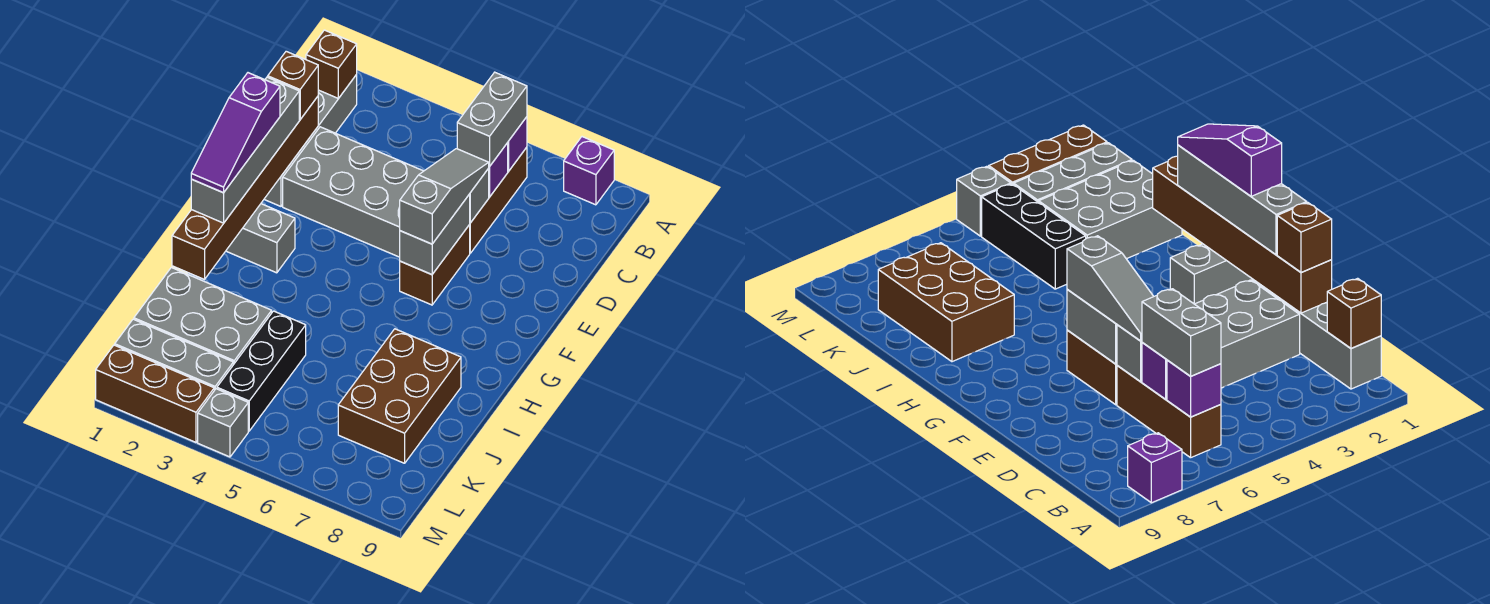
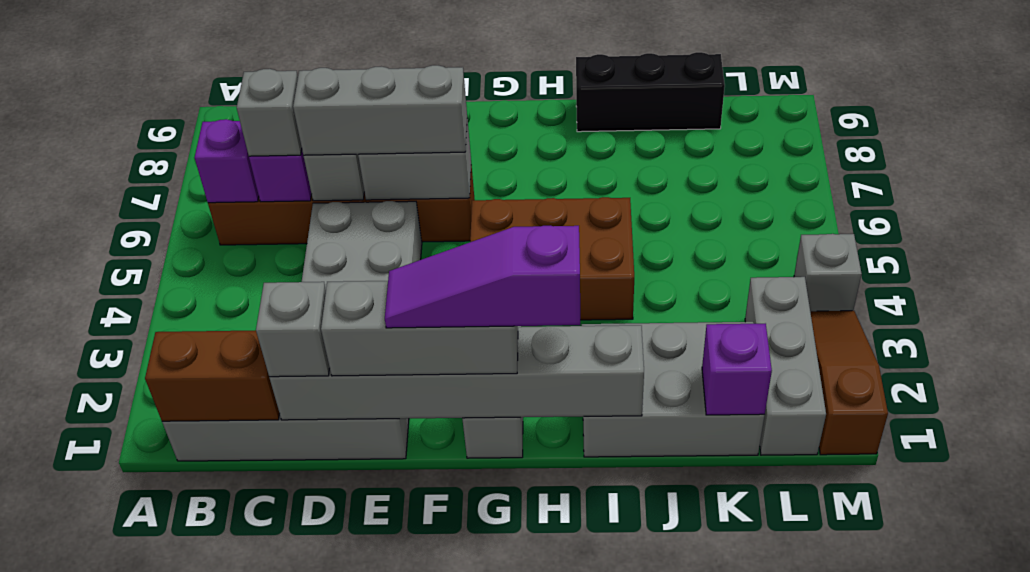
purple brick A8 level 1 -> purple brick K1 level 2
brown brick B1 level 2 -> brown brick B1:C1 level 2
grey brick B6:C6 level 3 -> grey brick C6 level 3
brown brick D1:I1 level 2 -> grey brick D1:I1 level 2
brown brick D1 level 3 -> grey brick D1 level 3
grey slope D6:F6 level 3 top F -> grey brick D6:F6 level 3
grey brick E1:H1 level 3 -> grey brick E1:G1 level 3
purple slope F1:H1 level 4 top F -> purple slope F1:H1 level 4 top H
brown brick I7:K8 level 1 -> brown brick G4:I5 level 1
grey brick J1:K3 level 1 -> grey brick I1:K2 level 1
black brick J4:L4 level 1 -> black brick I9:K9 level 1
brown brick M1:M3 level 1 -> brown slope M1:M3 level 1 top 1

